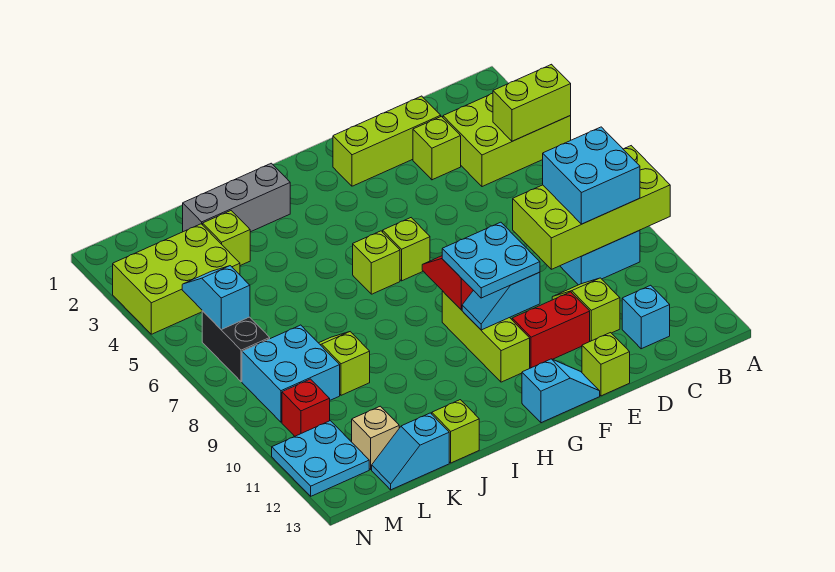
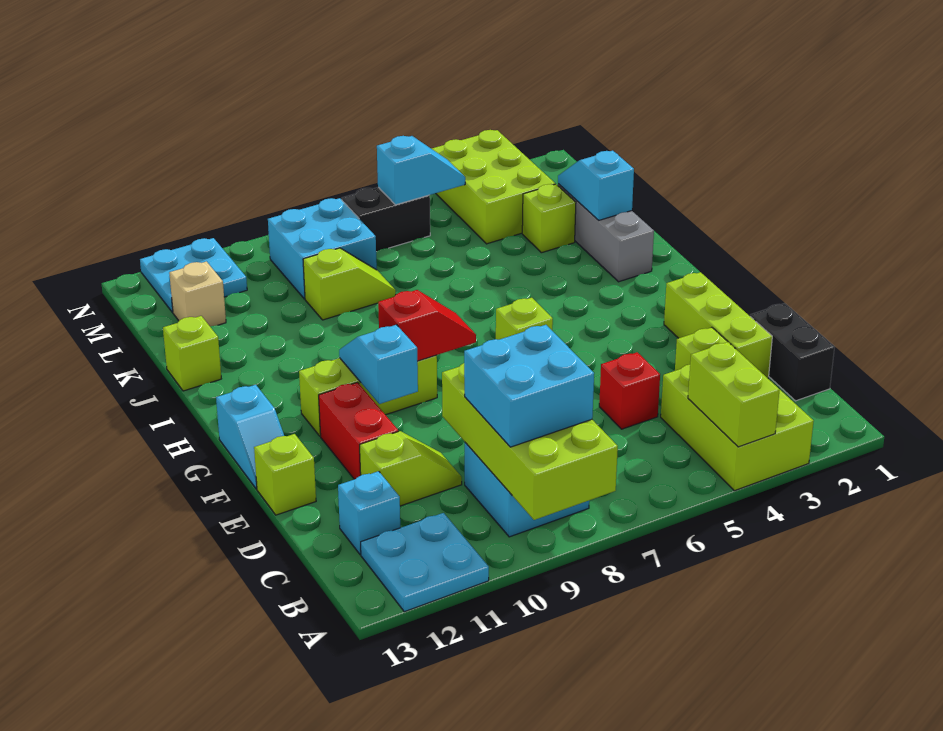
none -> black brick C1:D1 level 1
cyan plate F9:G10 level 3 -> cyan plate A11:B12 level 1
lime brick H6 level 1 -> none
cyan slope K13:L13 level 1 top K -> cyan slope J2:K2 level 2 top J
red brick M10 level 1 -> red brick D5 level 1

